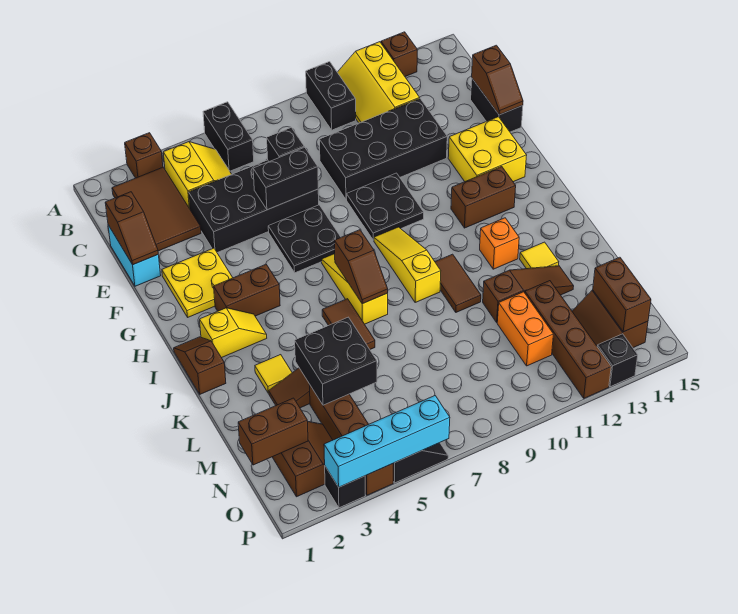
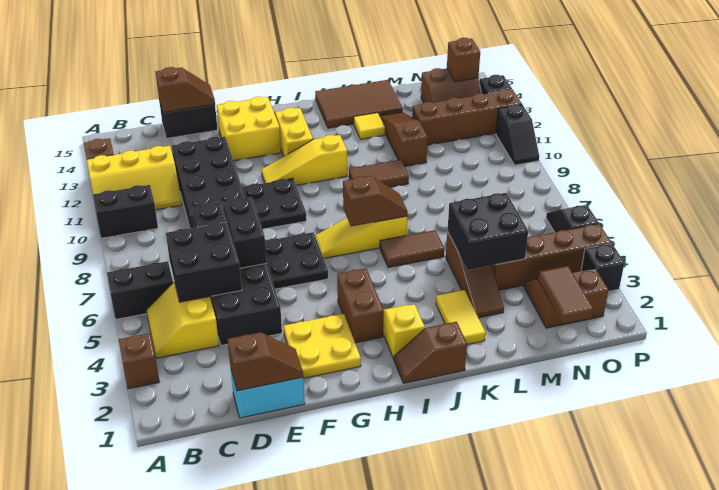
brown tile B2:D3 level 1 -> brown tile J14:L15 level 1
yellow slope B4:C5 level 1 top 4 -> yellow slope B4:C5 level 1 top C
none -> black brick C5:D6 level 2
yellow slope H9:J9 level 1 top J -> yellow slope G11:I11 level 1 top I
brown brick H12:H13 level 1 -> yellow brick H12:H13 level 1
orange brick J12 level 1 -> none
yellow tile K3 level 1 -> yellow tile K2:K3 level 1
orange brick M11:N11 level 1 -> none
brown brick N1:N2 level 2 -> brown tile N1:N2 level 2
brown brick N14:O14 level 2 -> brown brick O14 level 2
cyan brick P3:P6 level 2 -> none
none -> black slope P10:P11 level 1 top 11

